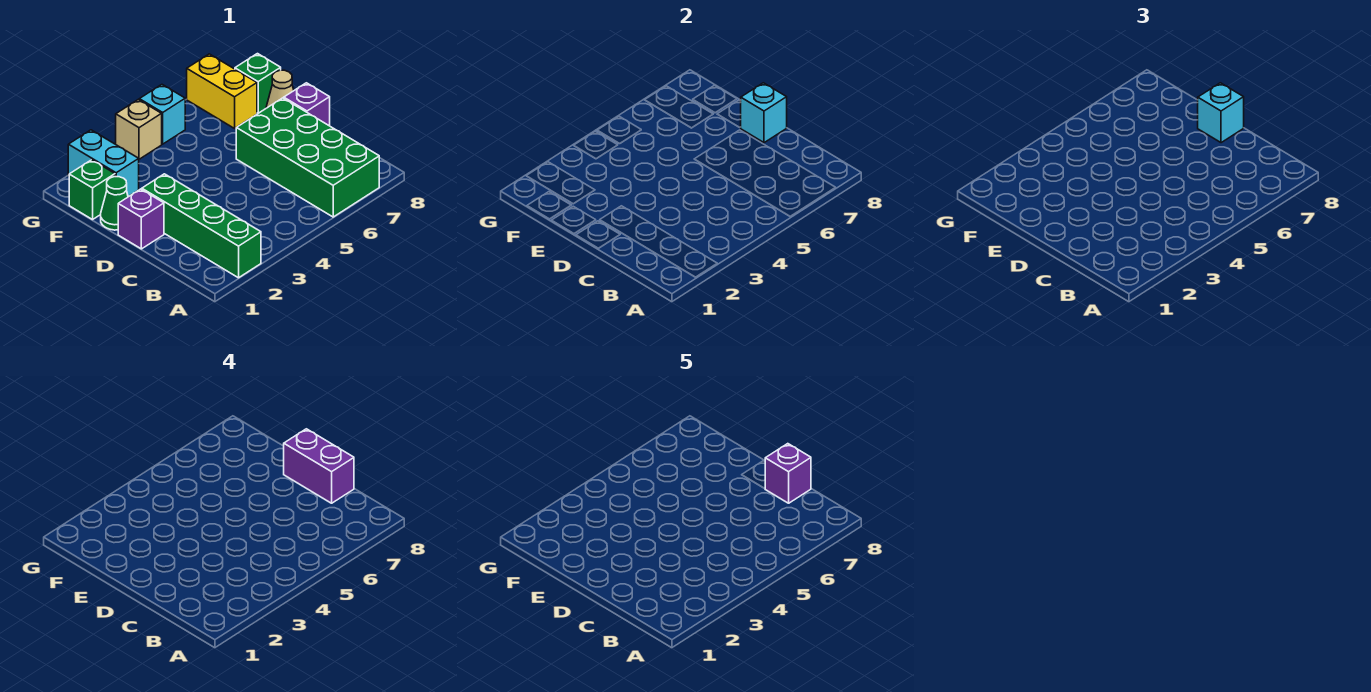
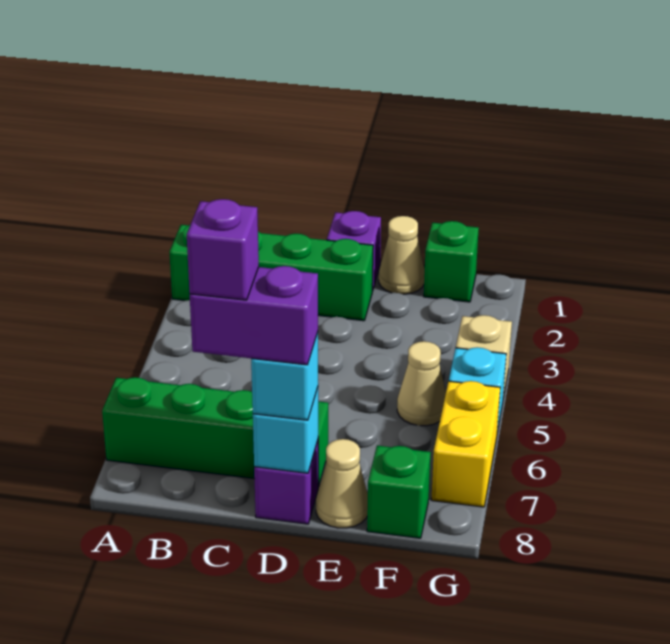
green brick A6:D7 level 1 -> green brick A7:D7 level 1
green cone E1 level 1 -> tan cone E1 level 1
cyan brick F2:G2 level 1 -> none
none -> tan cone F5 level 1
yellow brick F7:G7 level 1 -> yellow brick G6:G7 level 1

